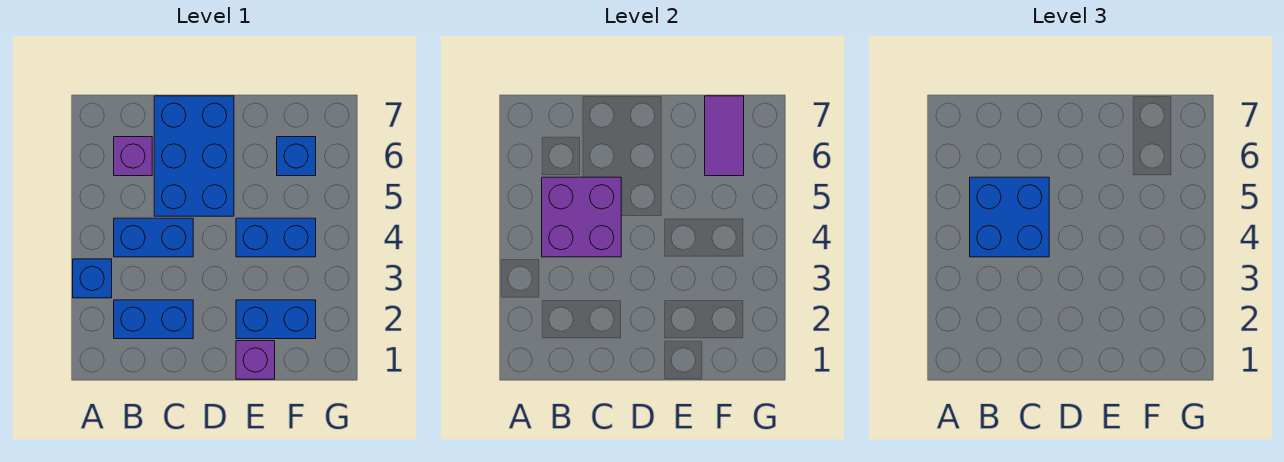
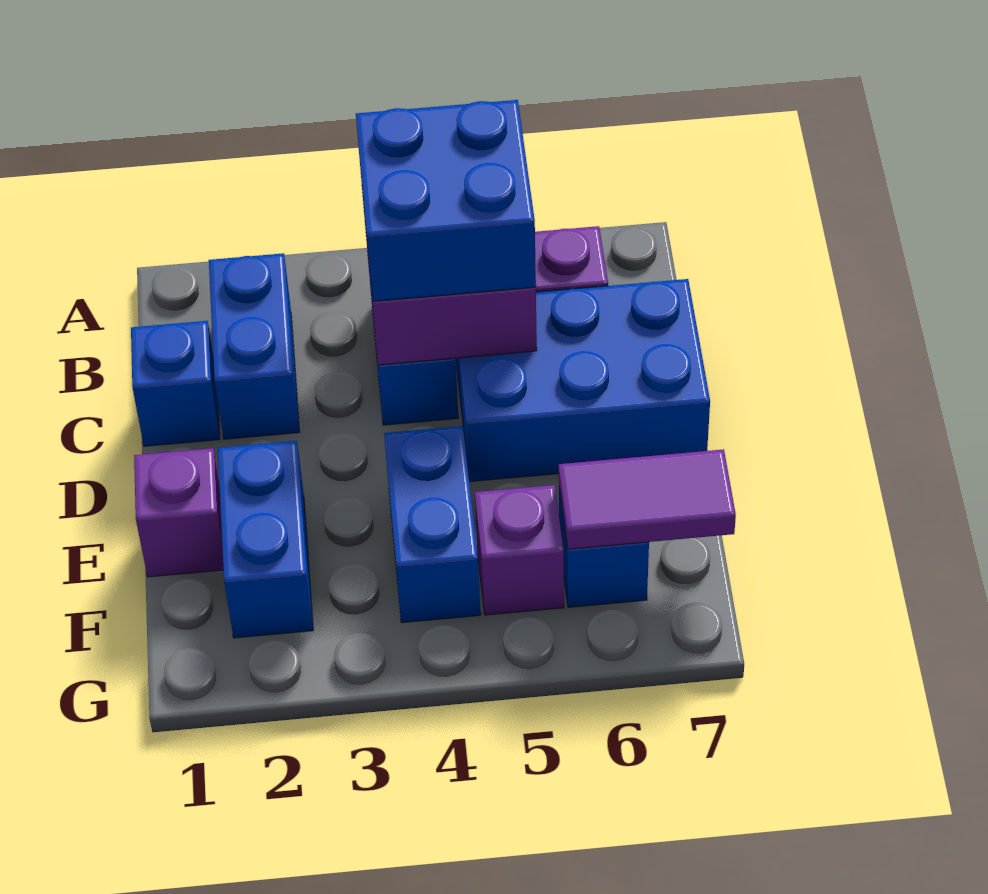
blue brick A3 level 1 -> blue brick C1 level 1
none -> purple brick F5 level 1

